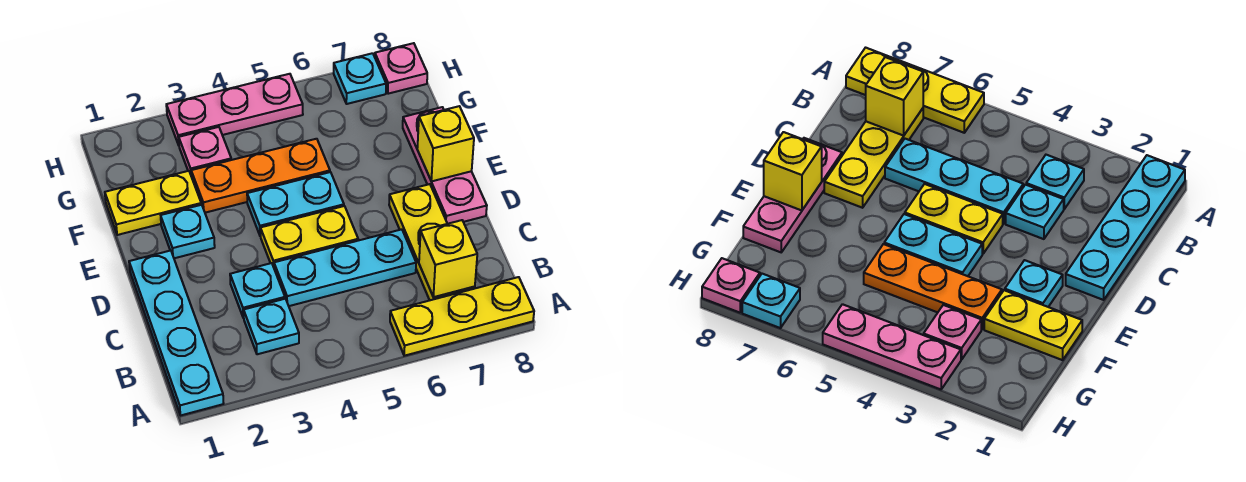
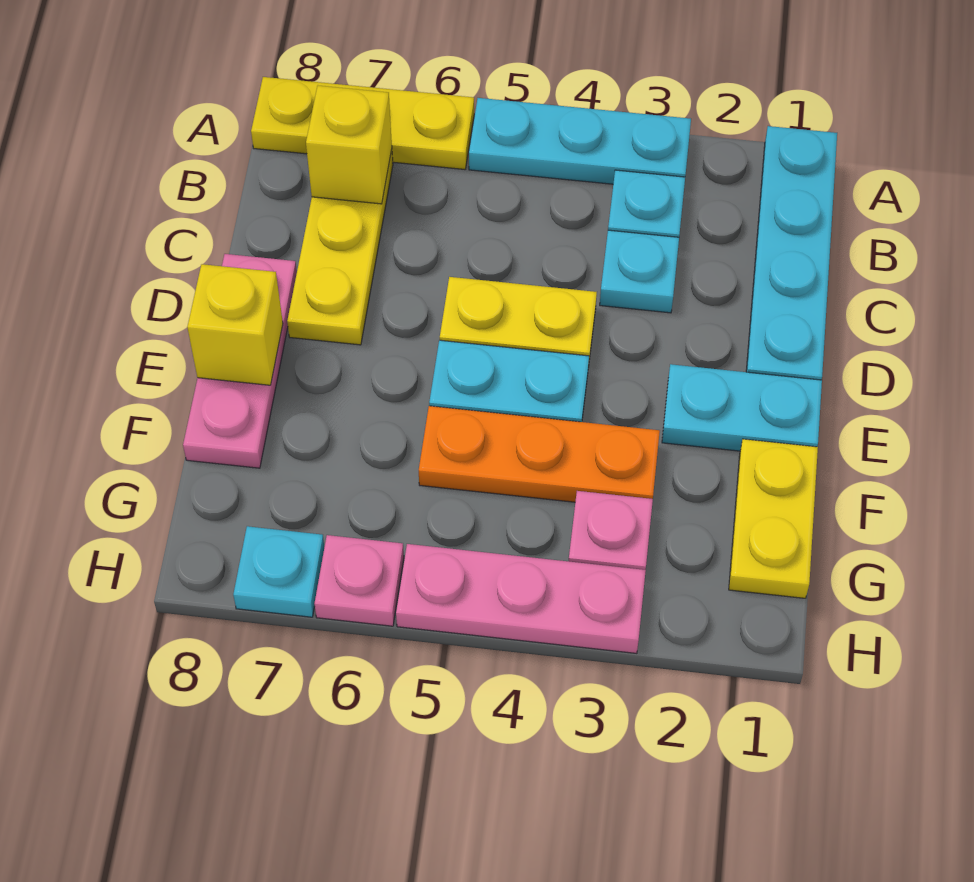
cyan plate C4:C6 level 1 -> cyan plate A3:A5 level 1
cyan plate E2 level 1 -> cyan plate E1:E2 level 1
yellow plate F1:F2 level 1 -> yellow plate F1:G1 level 1
pink plate H8 level 1 -> pink plate H6 level 1

